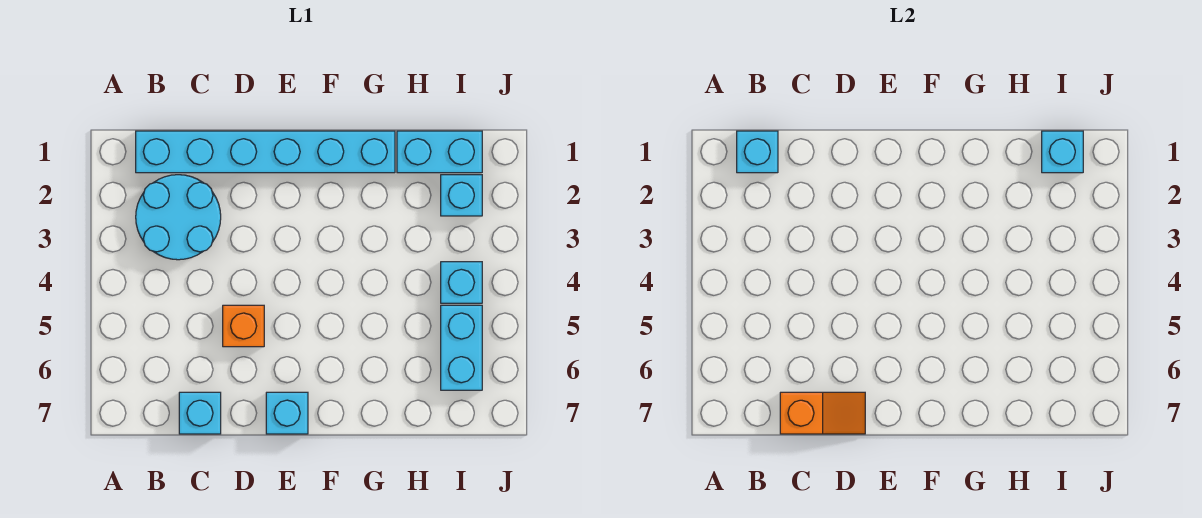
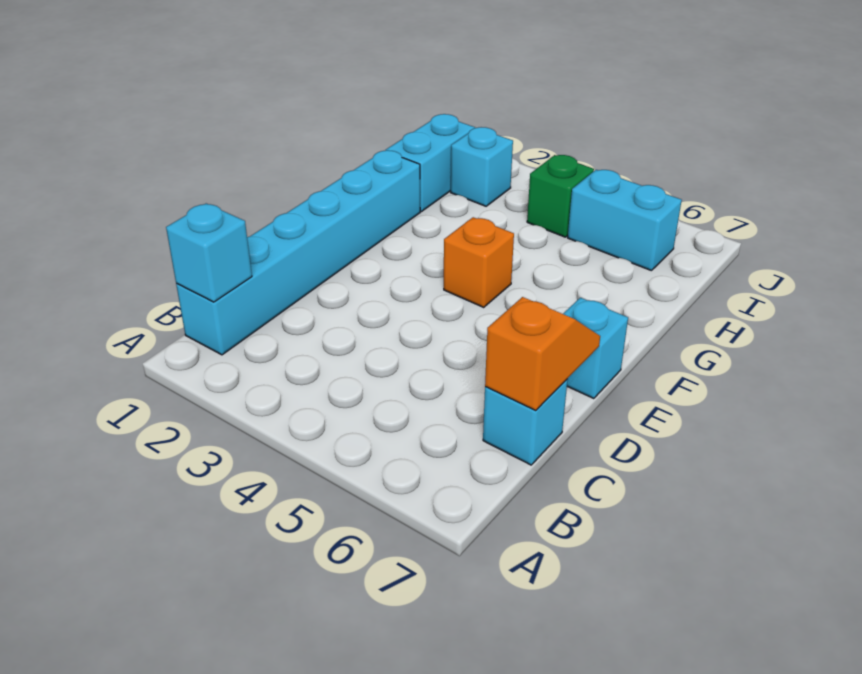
cyan round brick B2:C3 level 1 -> none
orange brick D5 level 1 -> orange brick F4 level 1
cyan brick I1 level 2 -> none
cyan brick I4 level 1 -> green brick I4 level 1

